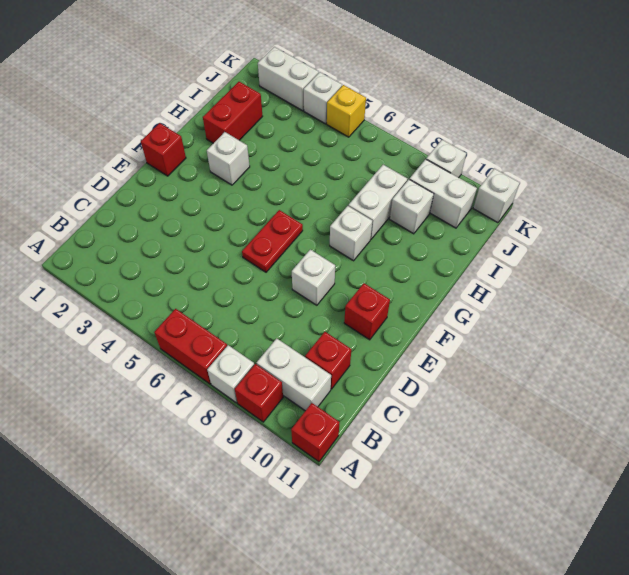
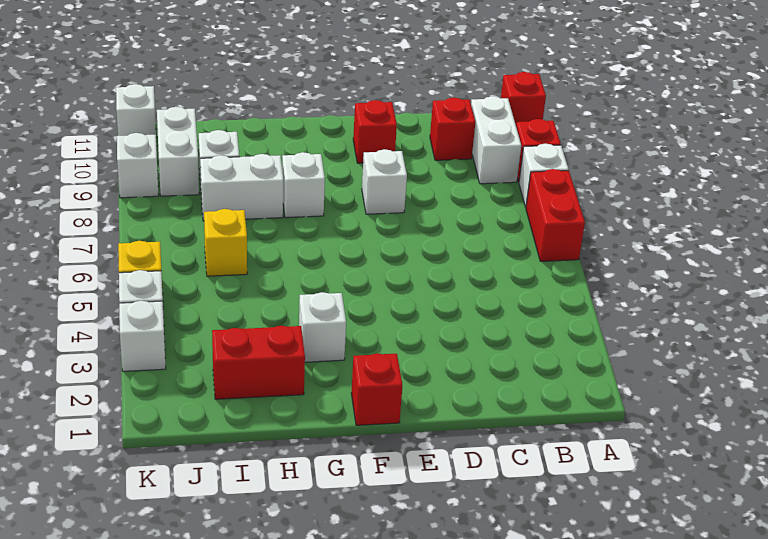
red plate E6:F6 level 1 -> none
none -> yellow brick I6 level 1
white brick K2:K3 level 1 -> white brick K3 level 1

